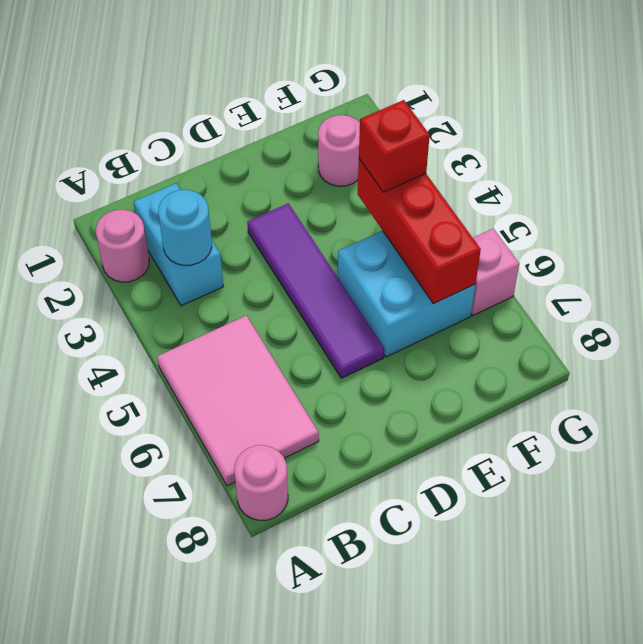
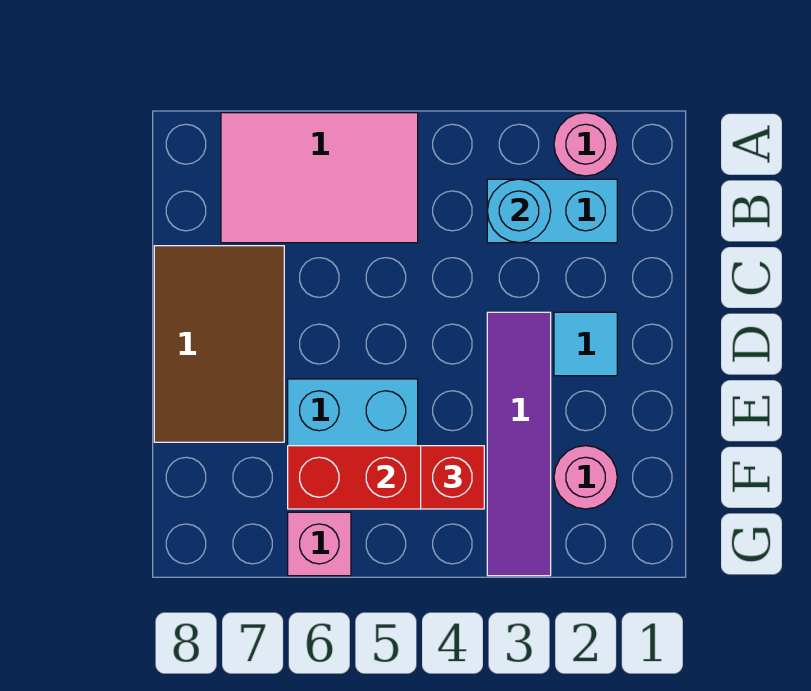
pink round brick A8 level 1 -> none
none -> brown tile C7:E8 level 1
none -> cyan tile D2 level 1
purple tile D3:D6 level 1 -> purple tile D3:G3 level 1

